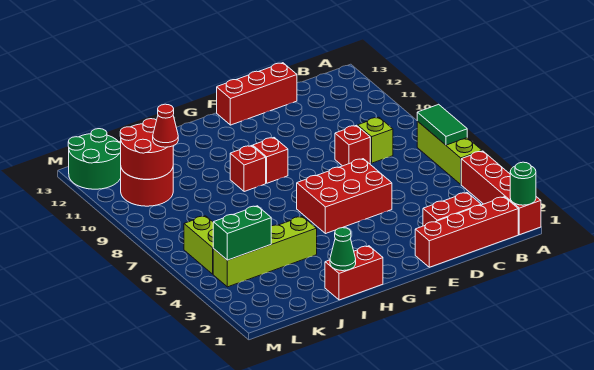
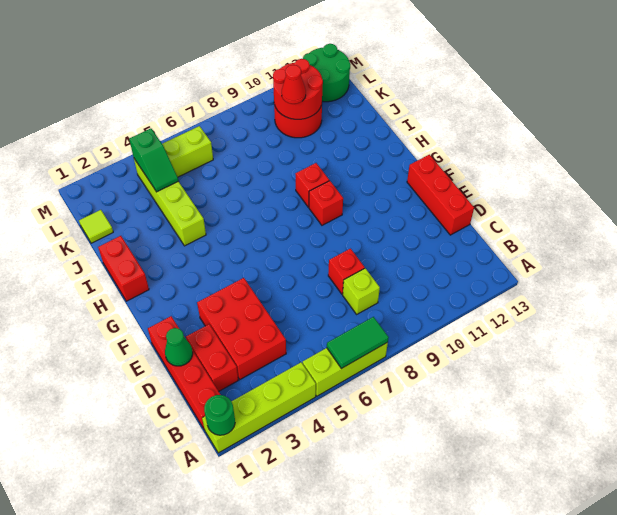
red brick A1:A4 level 1 -> lime brick A1:A4 level 1
red brick E5:G6 level 1 -> red brick C3:E4 level 1
green cone I1 level 2 -> green cone D1 level 2
none -> lime tile K1 level 1
green brick K4:L4 level 2 -> green slope K4:L4 level 2 top L

